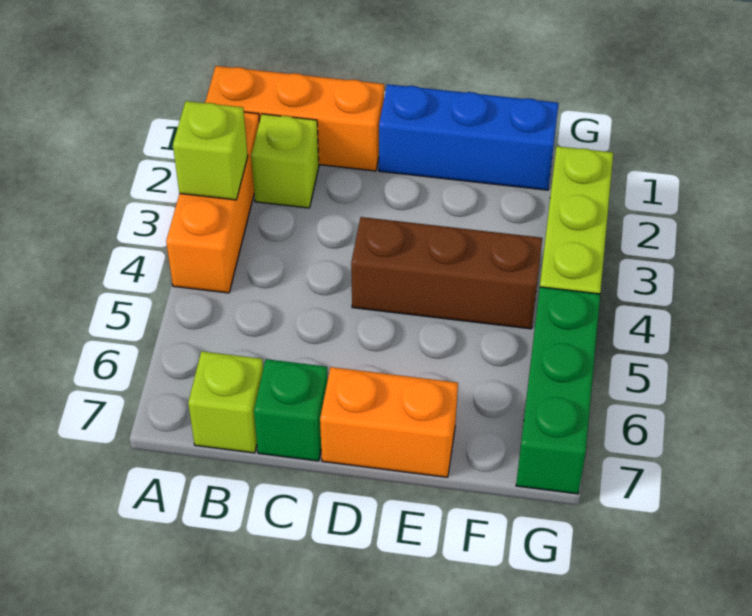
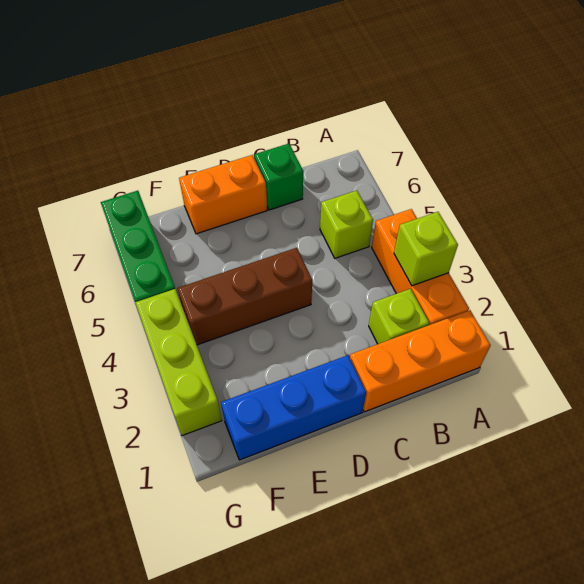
lime brick B7 level 1 -> lime brick B5 level 1

